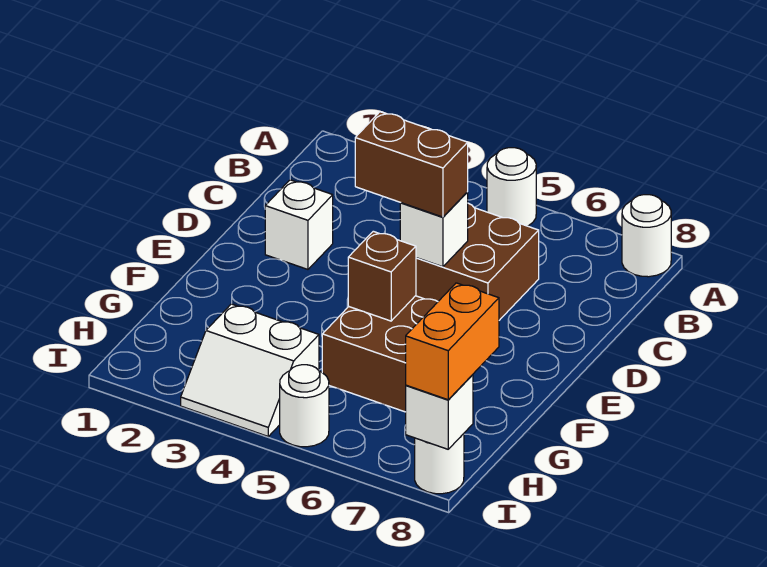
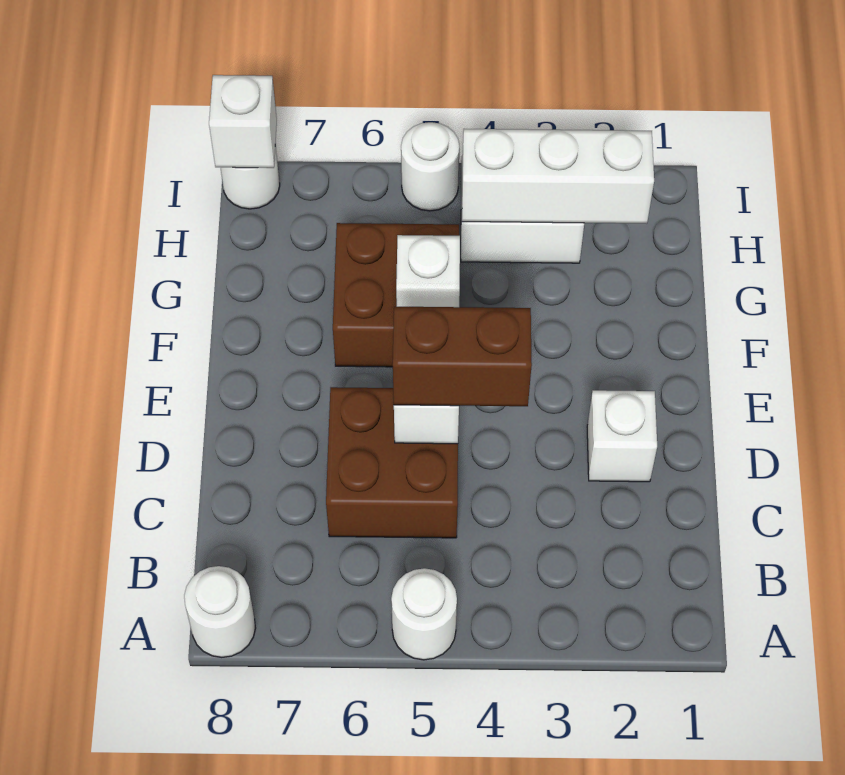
brown brick F5 level 2 -> white brick F5 level 2
none -> white brick H2:H4 level 2
orange brick H8:I8 level 3 -> none

